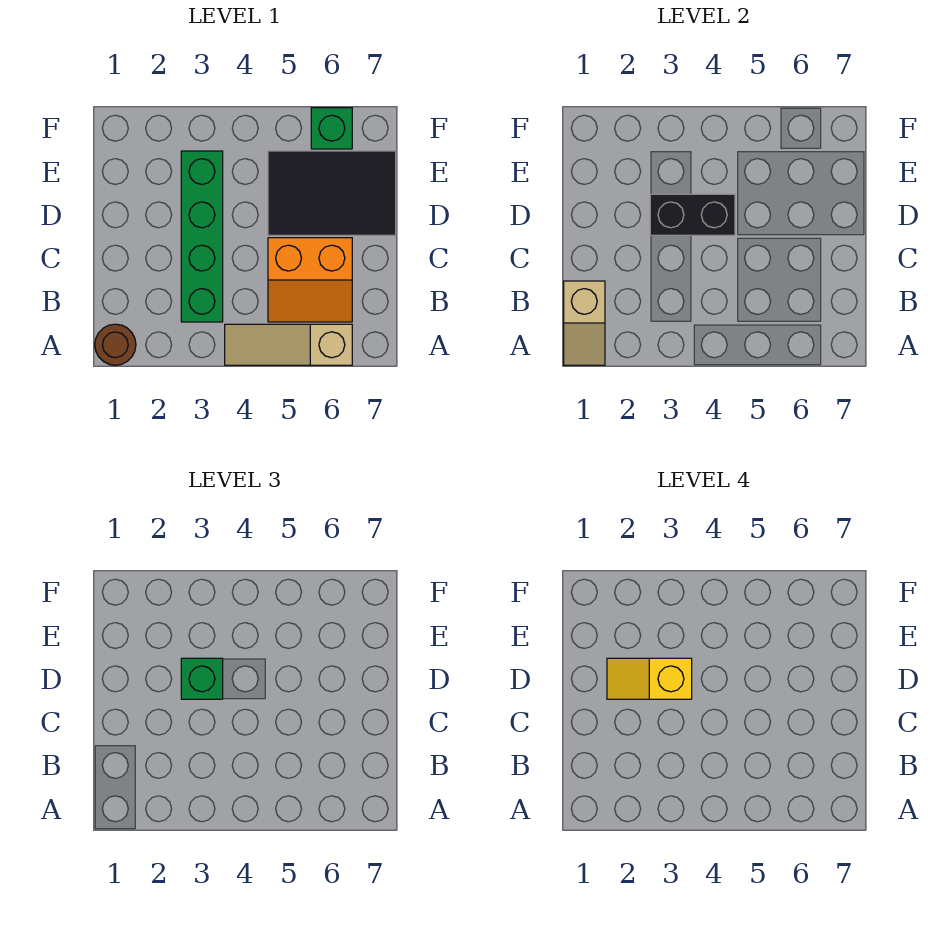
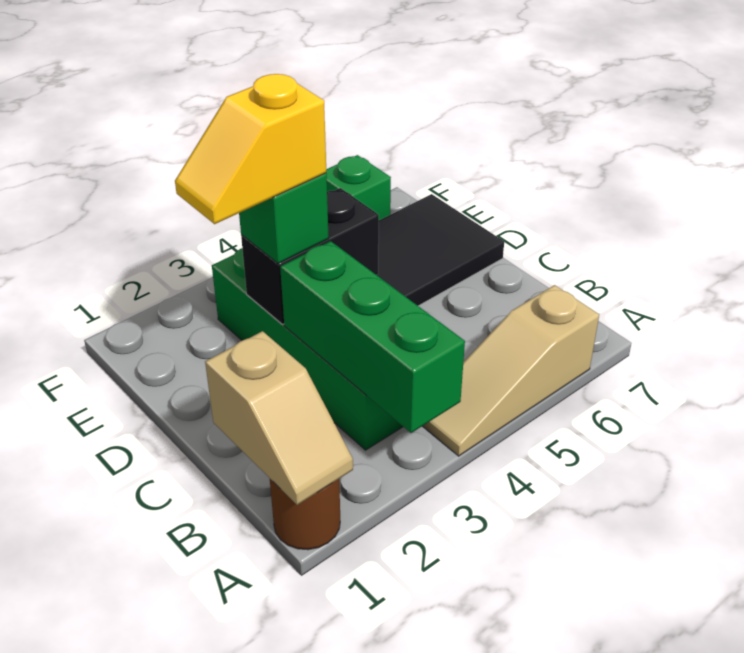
none -> green brick A3:C3 level 2
orange slope B5:C6 level 1 top C -> none

